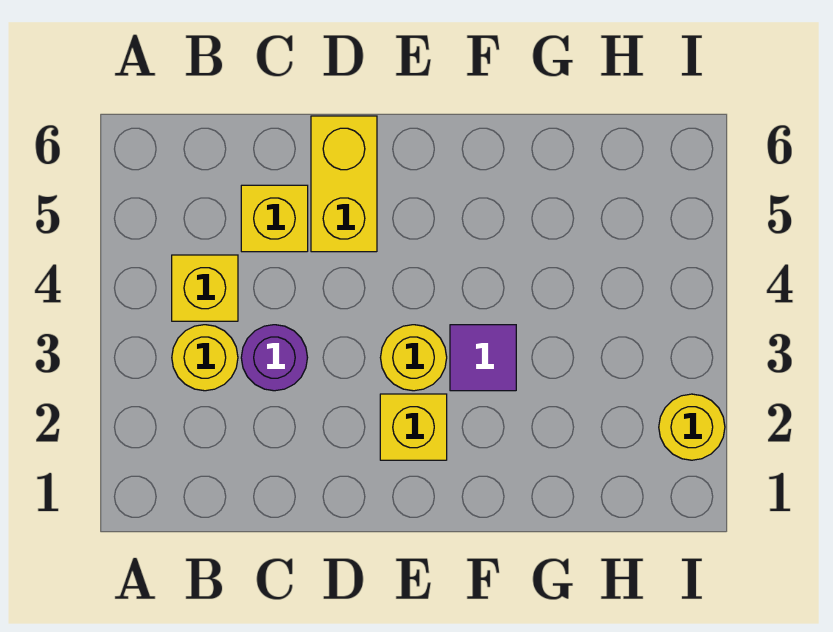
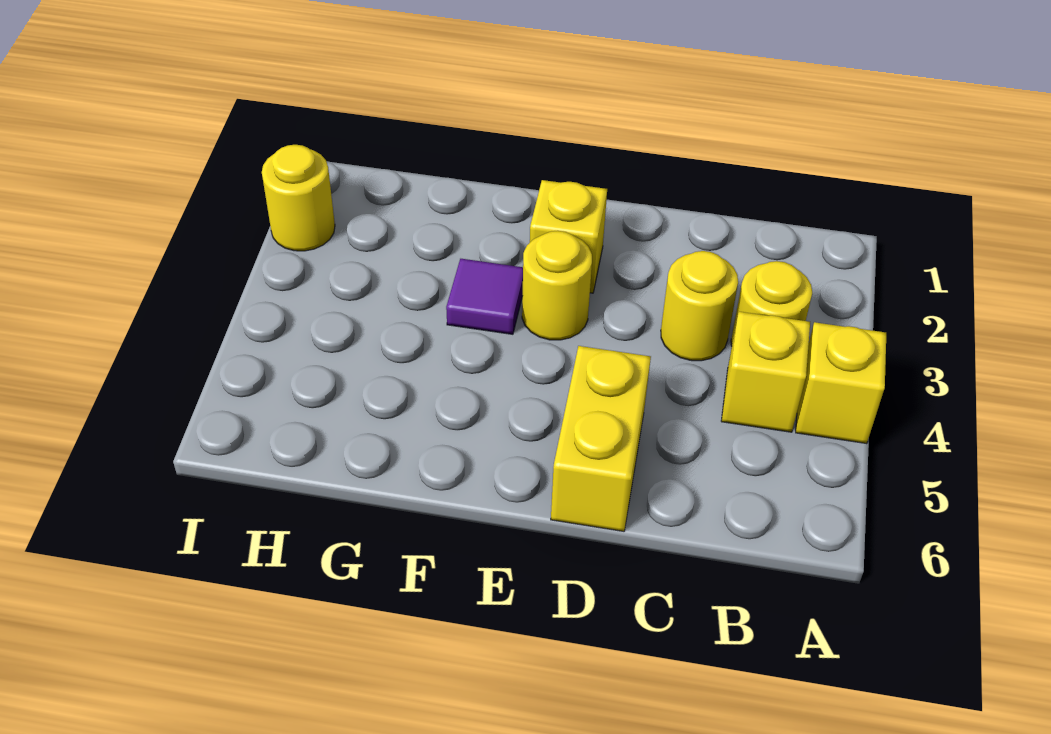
purple round brick C3 level 1 -> yellow round brick C3 level 1
yellow brick C5 level 1 -> yellow brick A4 level 1

